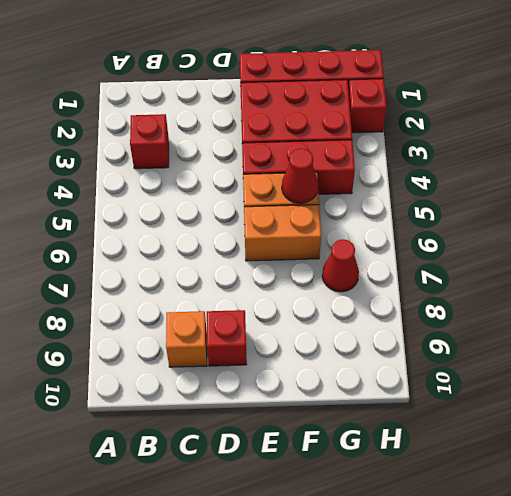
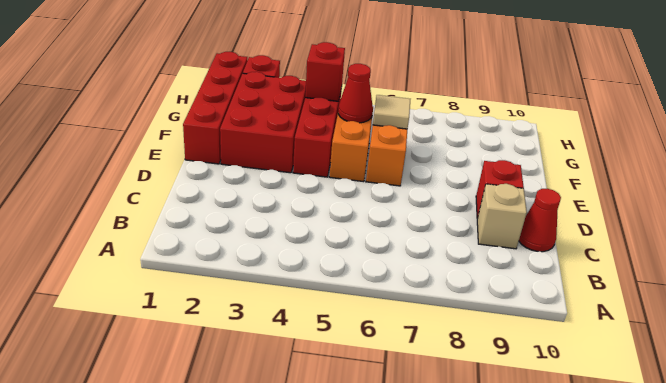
red brick B3 level 1 -> red brick G4 level 2
orange brick C9 level 1 -> tan brick C9 level 1
none -> tan tile F6 level 2
red cone G7 level 1 -> red cone C10 level 1

